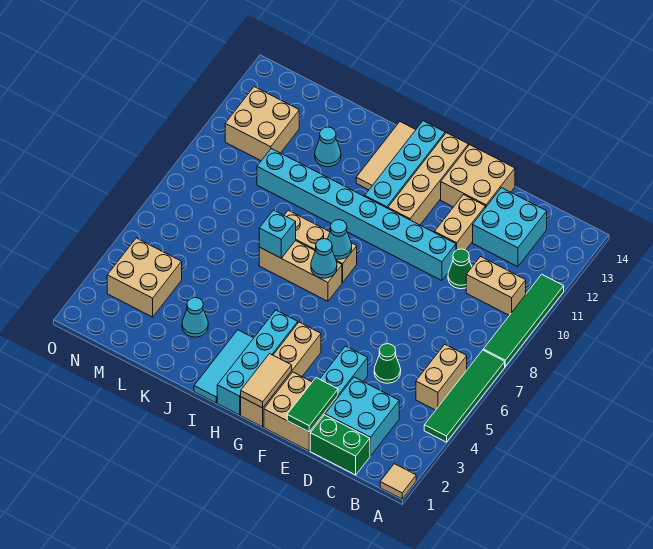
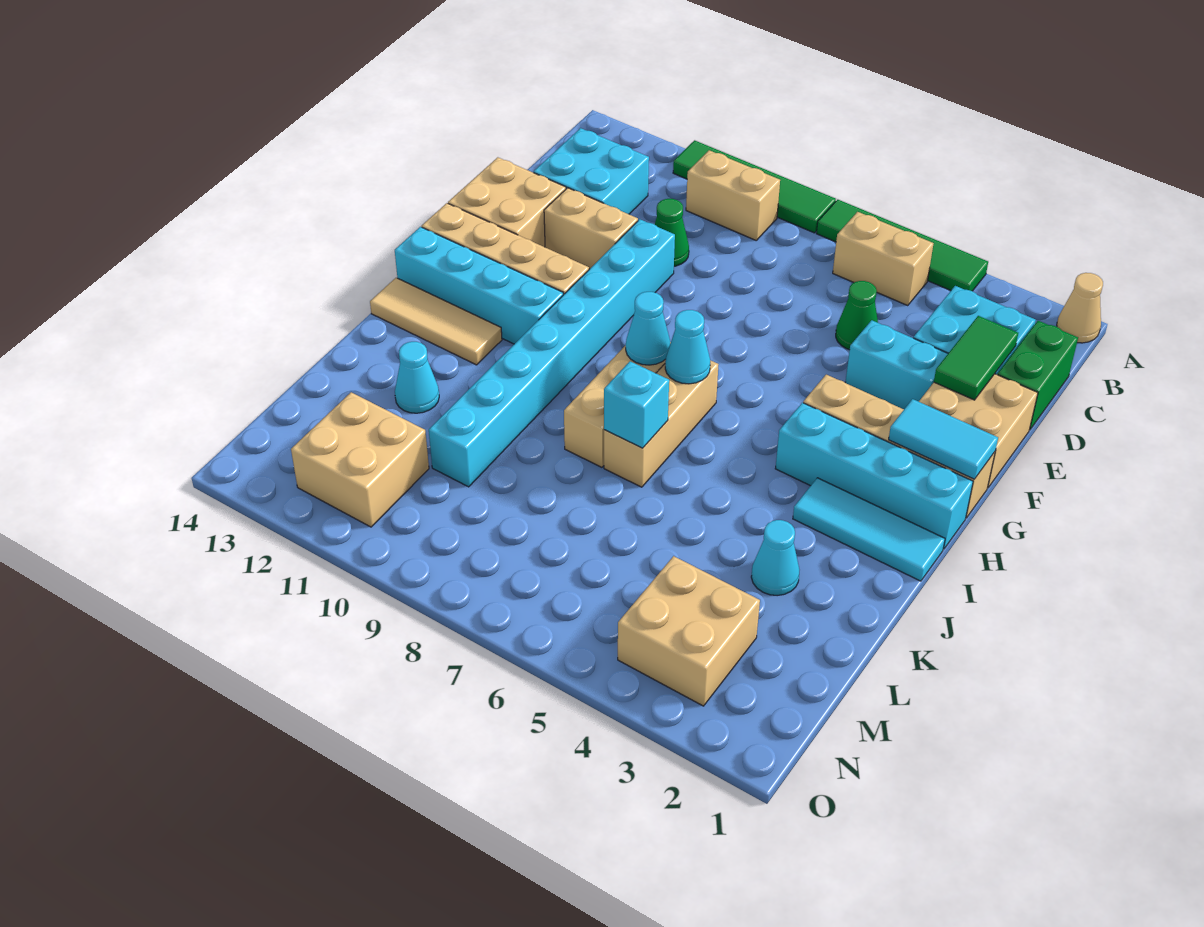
tan tile A1 level 1 -> tan cone A1 level 1
tan brick B10:C10 level 1 -> tan brick B9:B10 level 1
green tile E1:E2 level 2 -> green tile D2:E2 level 2
tan tile G1:G2 level 2 -> cyan tile G1:G2 level 2

